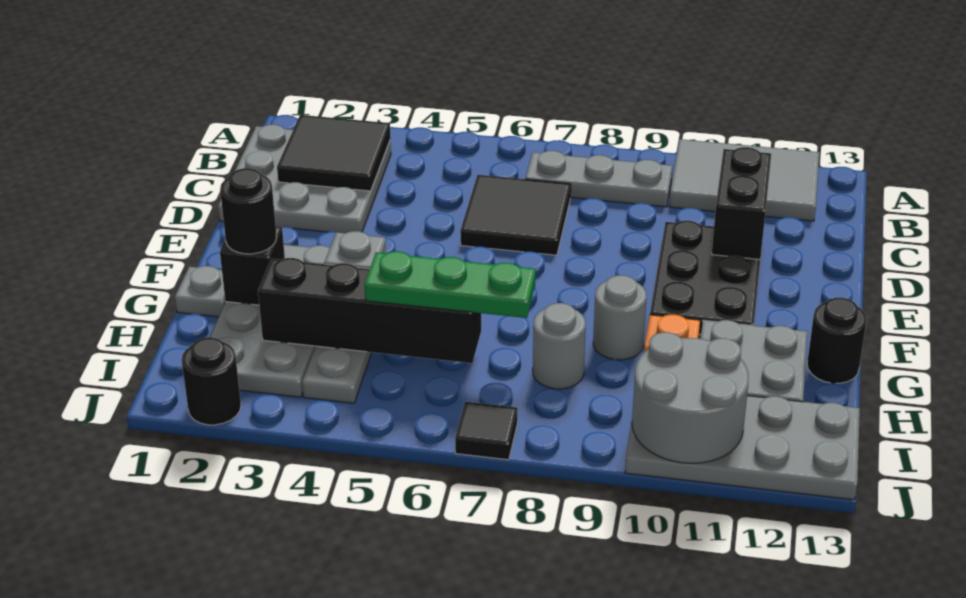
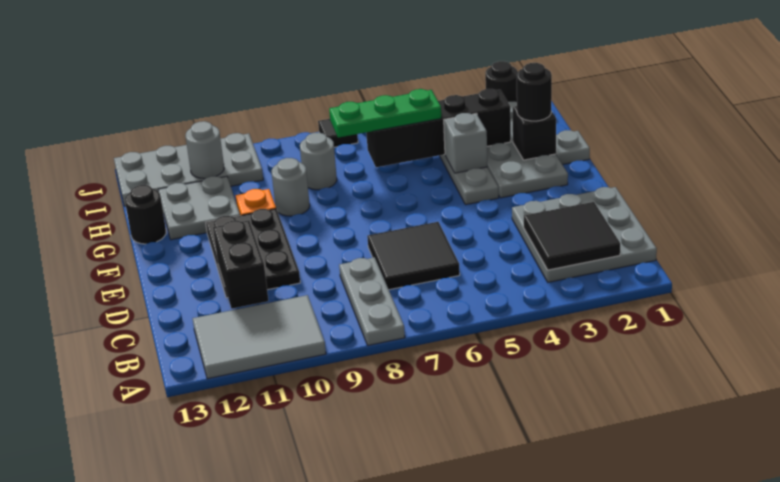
grey plate B7:B9 level 1 -> grey plate A8:C8 level 1
grey round brick I10:J11 level 2 -> grey round brick I11 level 2

